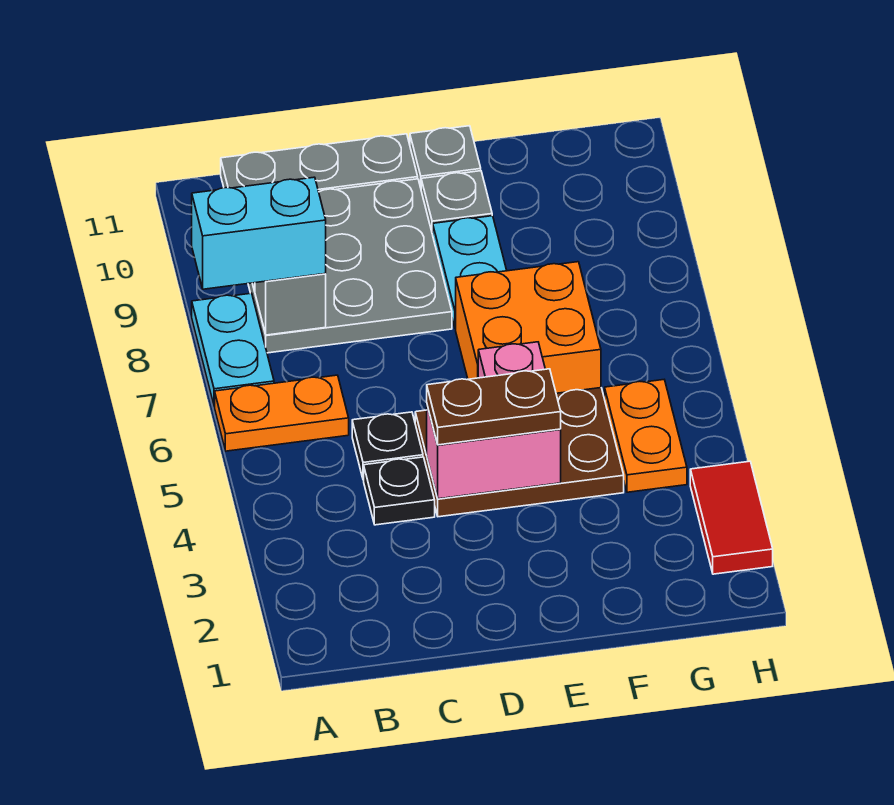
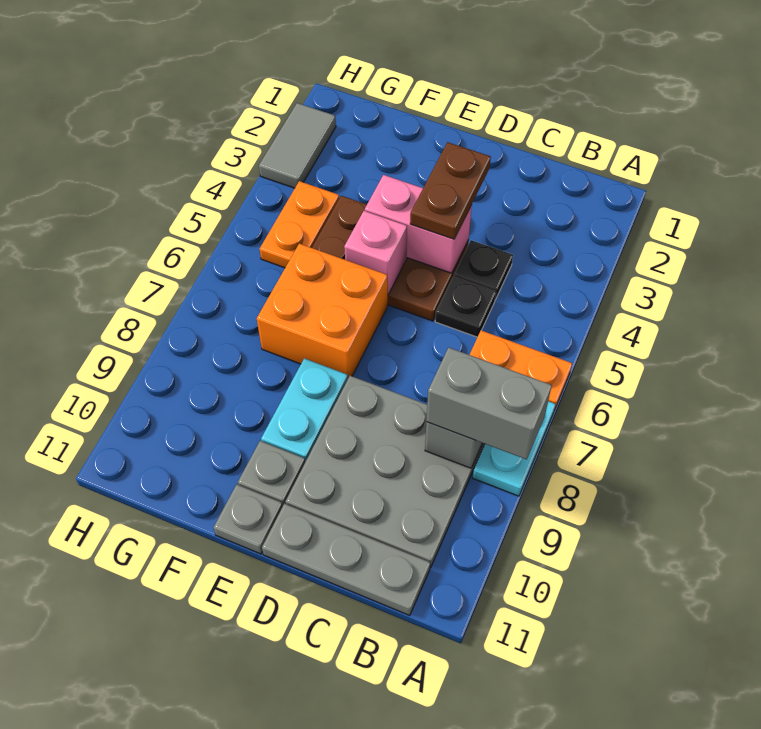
cyan brick A8:B8 level 3 -> grey brick A8:B8 level 3
brown plate D4:E4 level 3 -> brown plate D3:D4 level 3
red tile H2:H3 level 1 -> grey tile H2:H3 level 1

